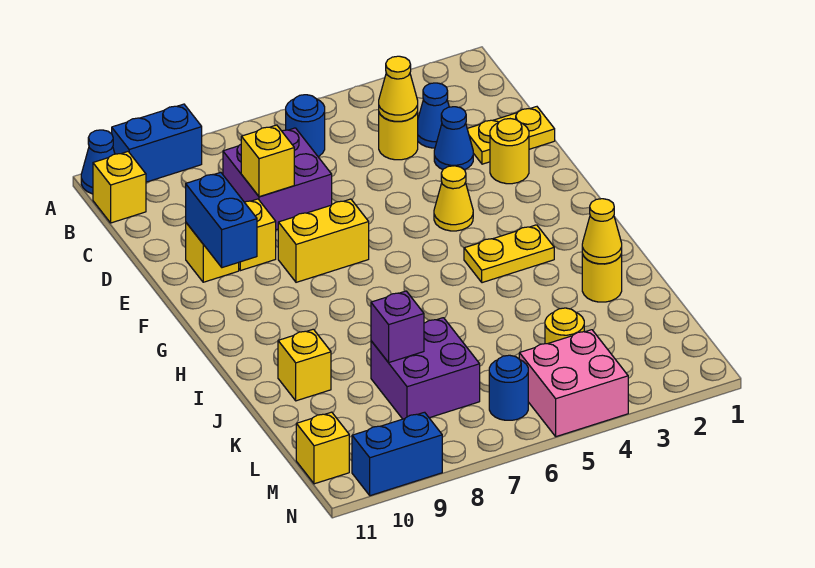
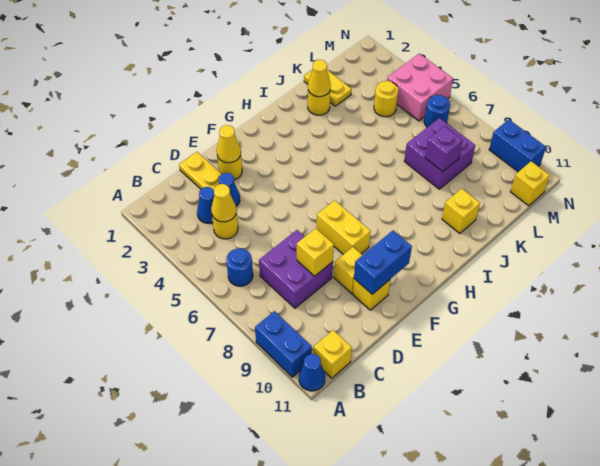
yellow cone F4 level 1 -> yellow cone E2 level 2
yellow plate H3:H4 level 1 -> yellow plate K1:K2 level 1

